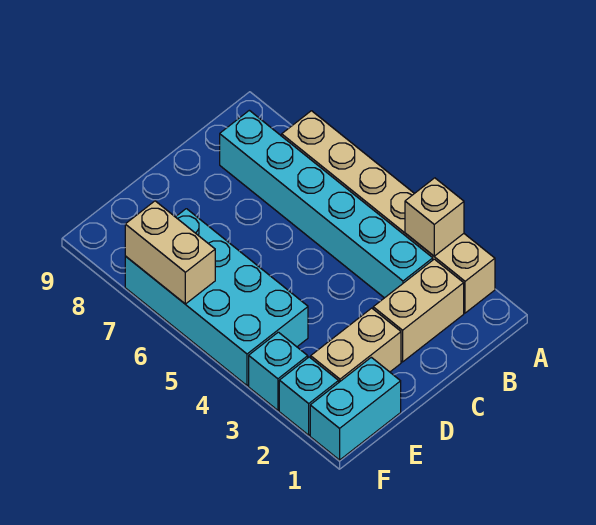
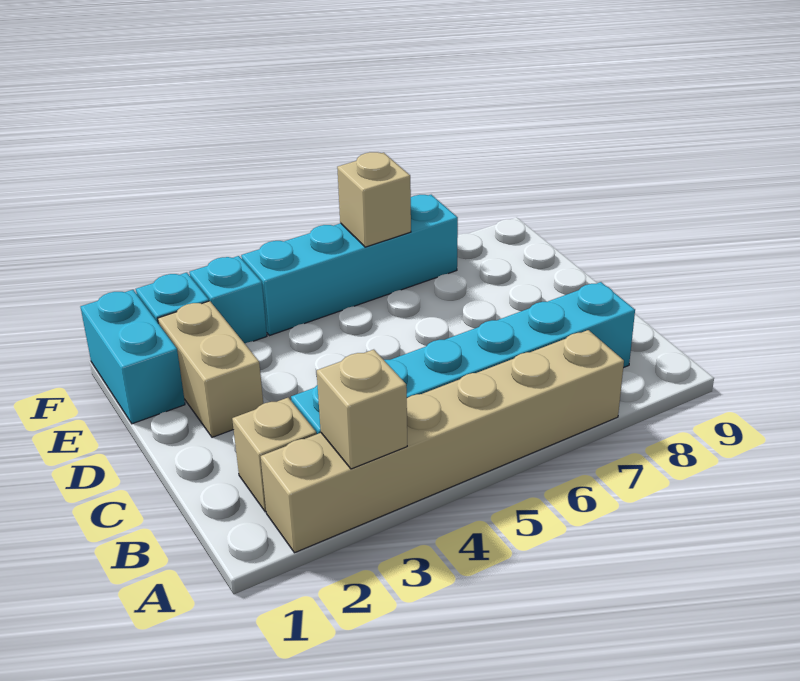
tan brick B2:C2 level 1 -> tan brick B2 level 1
cyan brick E4:F7 level 1 -> cyan brick F4:F7 level 1
tan brick F6:F7 level 2 -> tan brick F6 level 2

